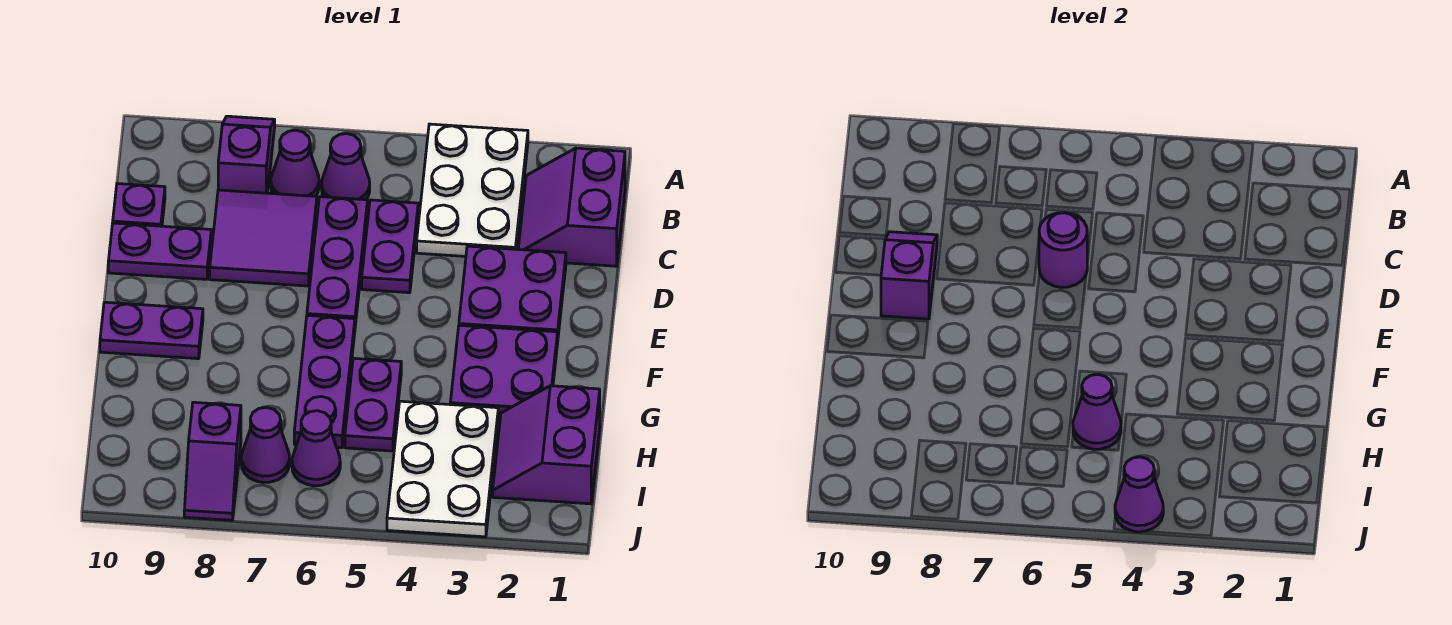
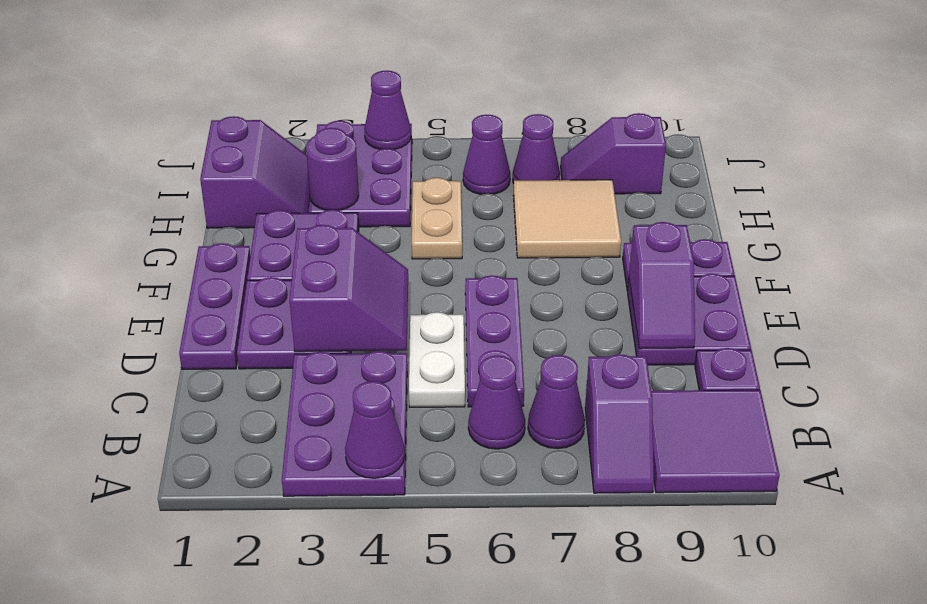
white plate A3:C4 level 1 -> purple plate A3:C4 level 1
purple slope B1:C2 level 1 top 1 -> purple slope D3:E4 level 2 top 3
purple plate C5:D5 level 1 -> white plate C5:D5 level 1
purple tile C7:D8 level 1 -> purple tile A9:B10 level 1
purple round brick D6 level 2 -> purple round brick H3 level 2
purple plate D9:D10 level 1 -> purple plate D9:E10 level 1
purple plate F6:H6 level 1 -> purple plate D1:F1 level 1
purple plate G5:H5 level 1 -> tan plate G5:H5 level 1
none -> tan tile G7:H8 level 1
white plate H3:J4 level 1 -> purple plate H3:J4 level 1
purple cone H5 level 2 -> purple cone A4 level 2
purple slope I8:J8 level 1 top I -> purple slope I8:I9 level 1 top 9

